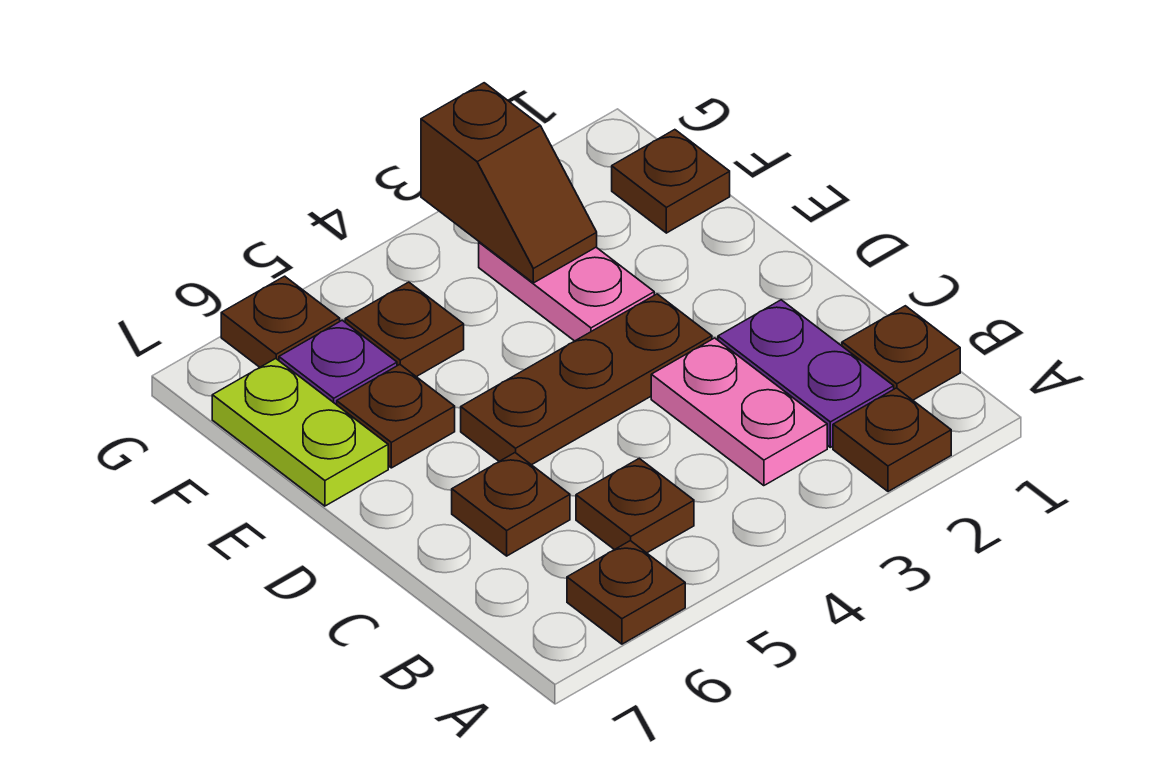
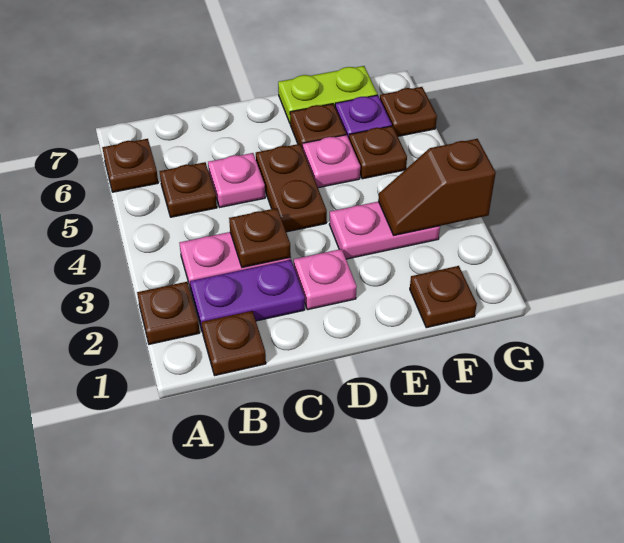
none -> pink plate C5 level 1
brown plate C6 level 1 -> brown plate C3 level 2
none -> pink plate D2 level 1
brown plate D3:D5 level 1 -> brown plate D4:D5 level 1
none -> pink plate E5 level 1

